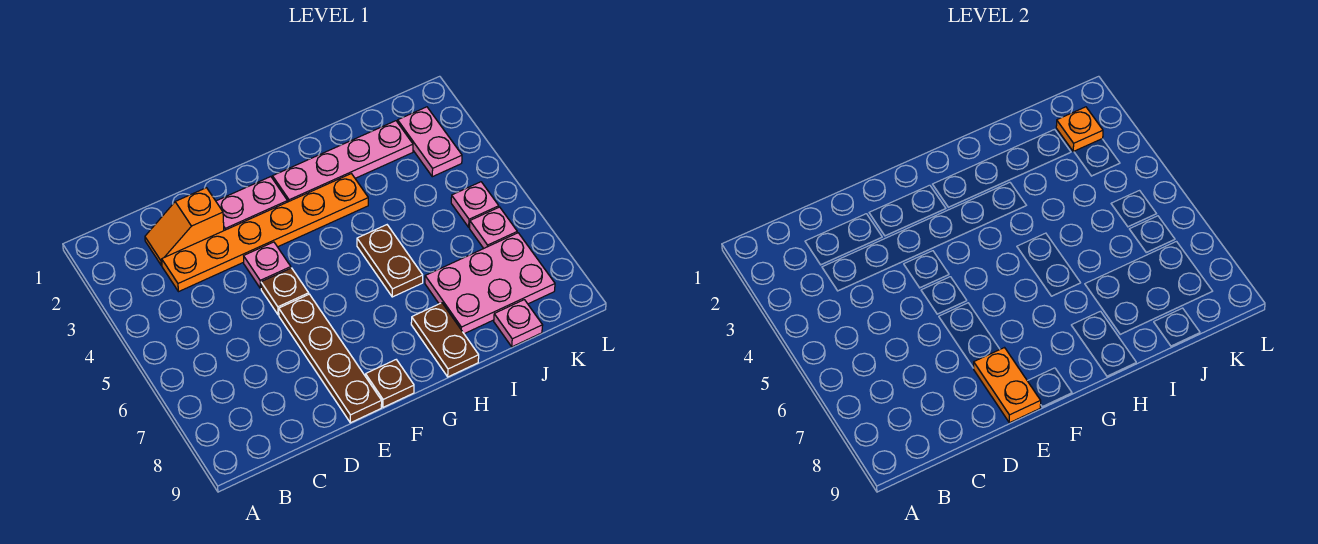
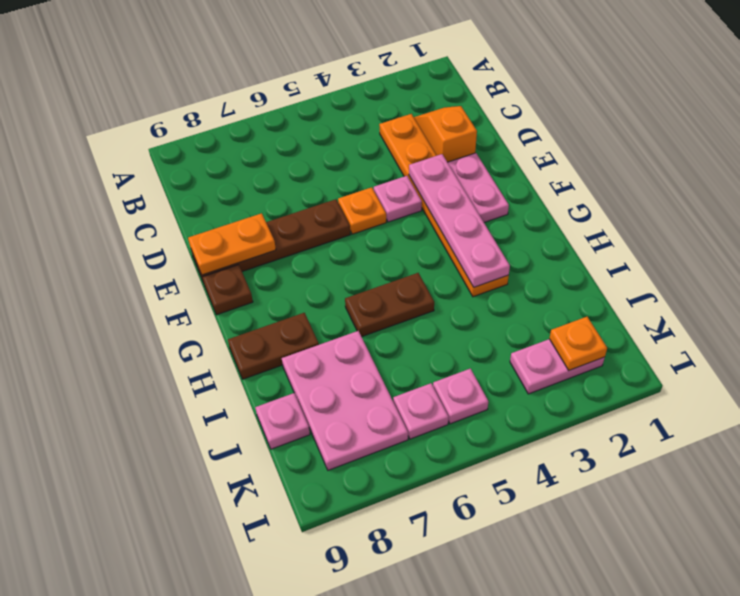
brown plate E5 level 1 -> orange plate E5 level 1
pink plate G2:J2 level 1 -> pink plate E3:H3 level 2

